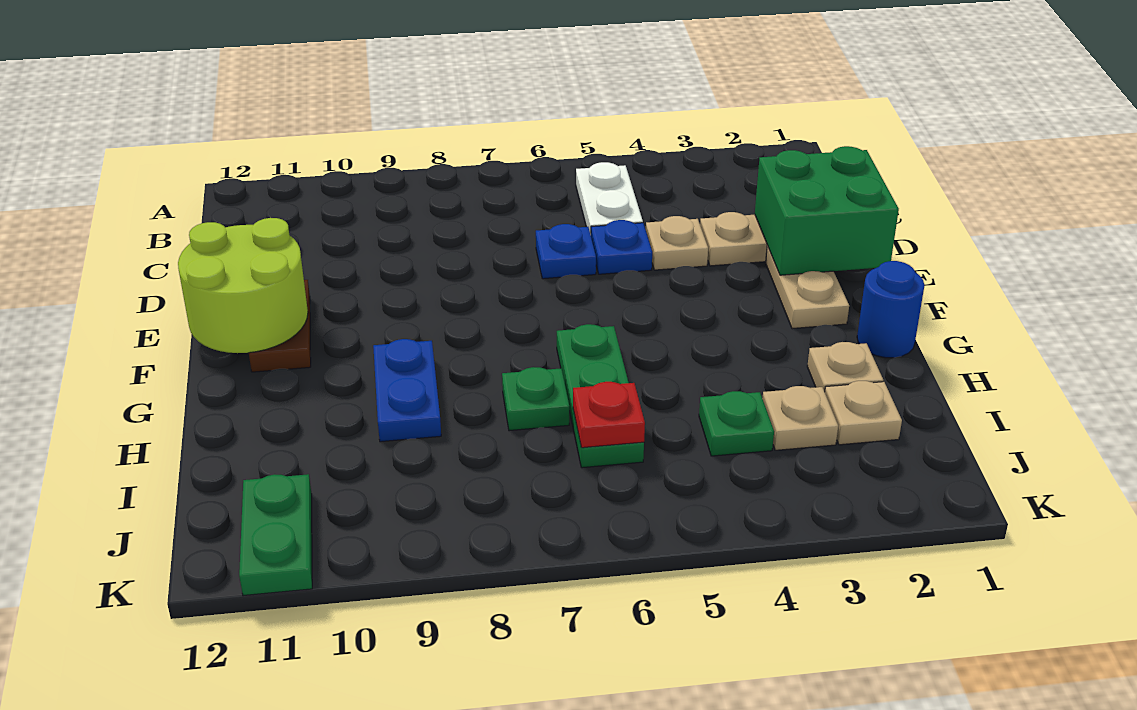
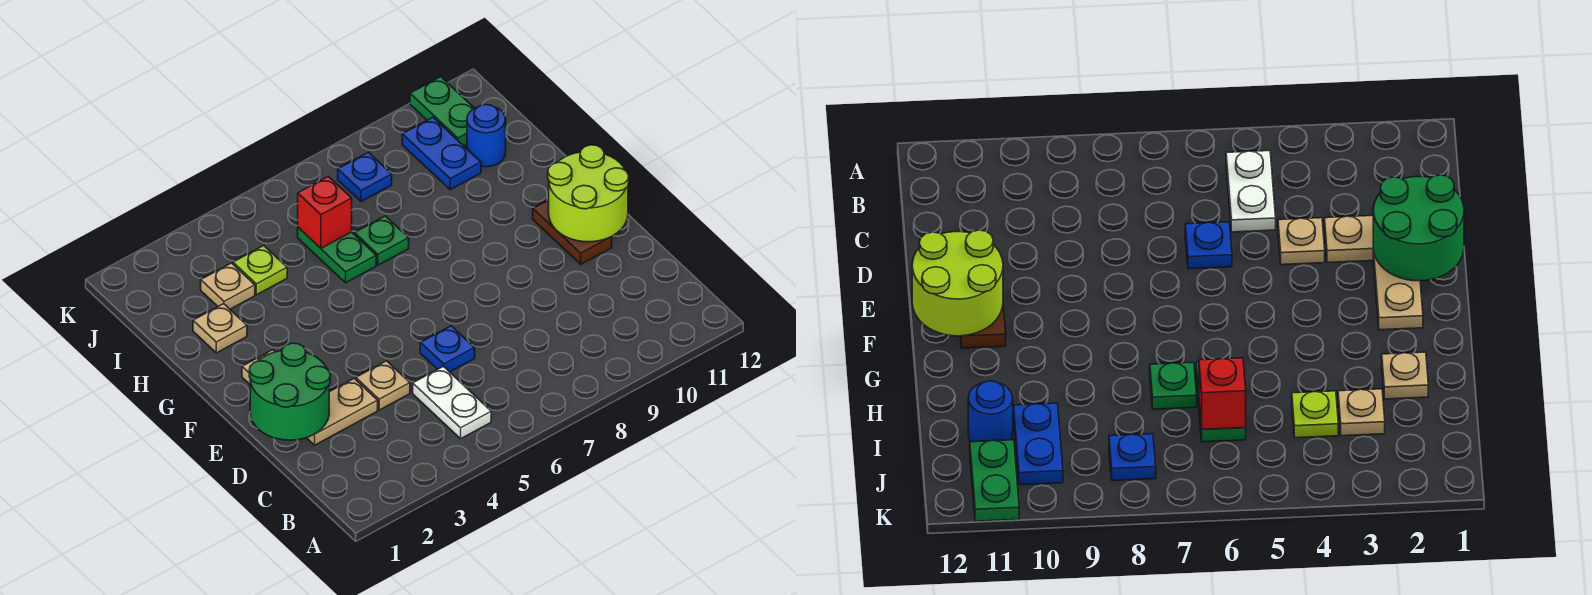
green brick D1:E2 level 2 -> green round brick D1:E2 level 2
blue plate D5 level 1 -> blue plate J8 level 1
blue round brick G1 level 1 -> blue round brick I11 level 1
green plate G6:I6 level 1 -> green plate H6:I6 level 1
blue plate G9:H9 level 1 -> blue plate I10:J10 level 1
tan plate I2 level 1 -> none
green plate I4 level 1 -> lime plate I4 level 1
red plate I6 level 2 -> red brick I6 level 2

